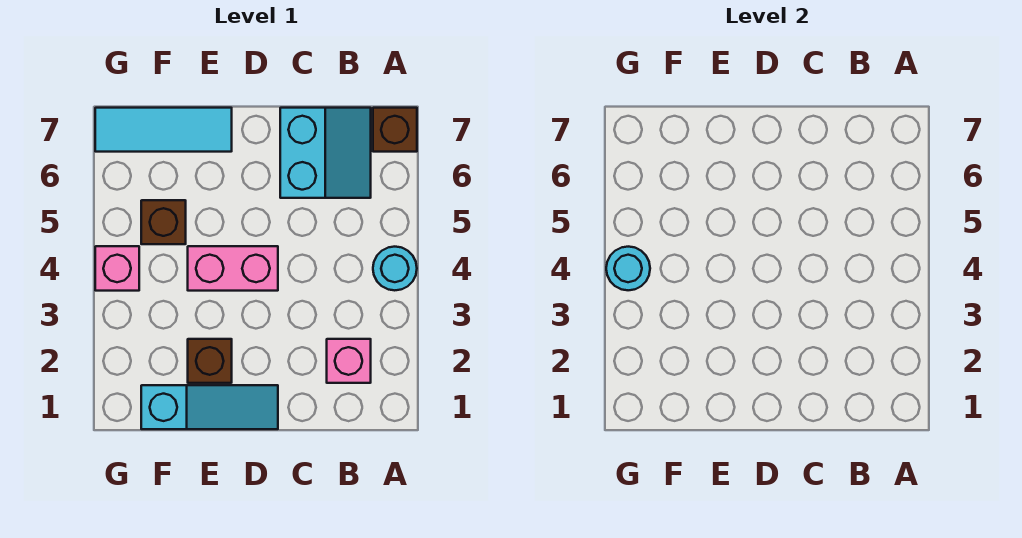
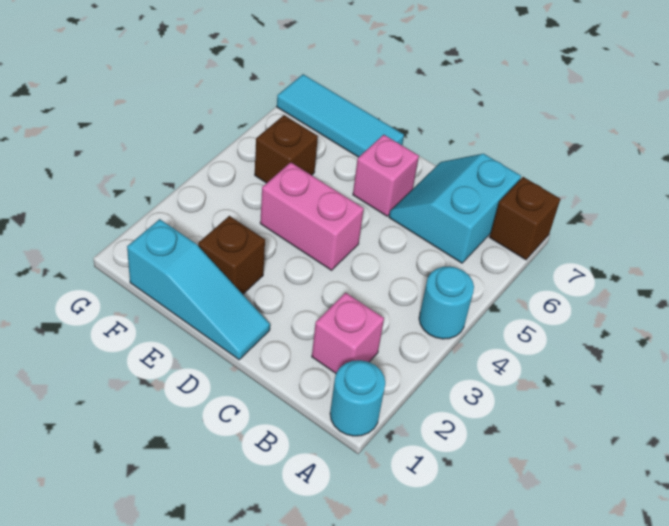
cyan slope B6:C7 level 1 top C -> cyan slope B6:C7 level 1 top B
pink brick G4 level 1 -> pink brick D6 level 1
cyan round brick G4 level 2 -> cyan round brick A1 level 1

